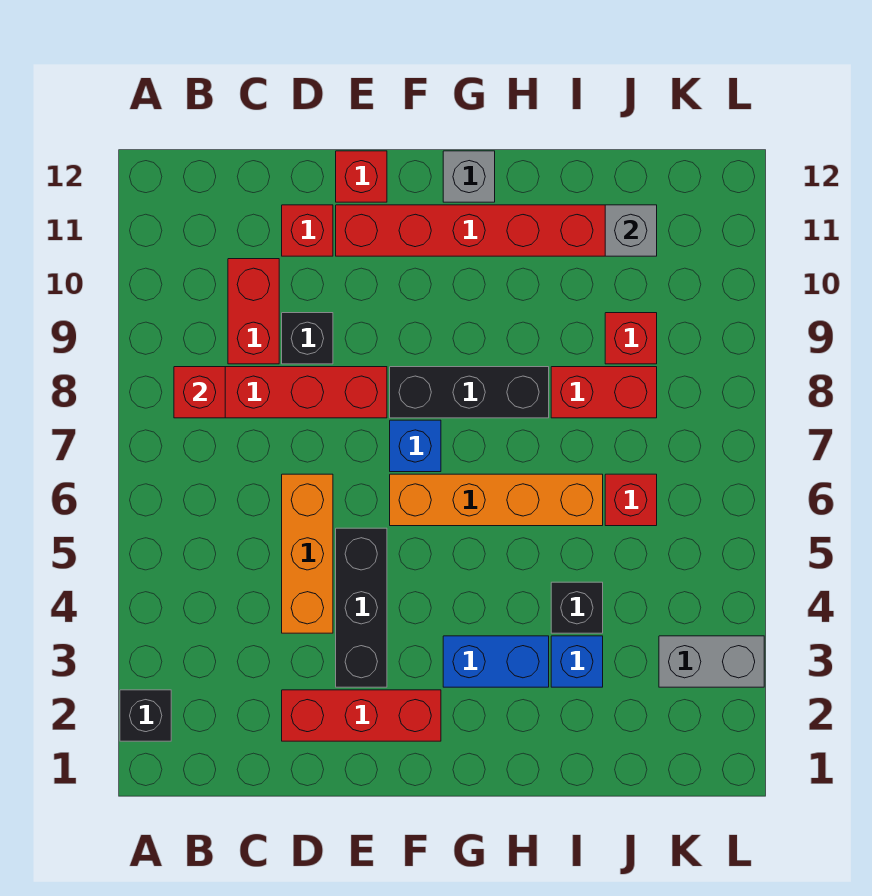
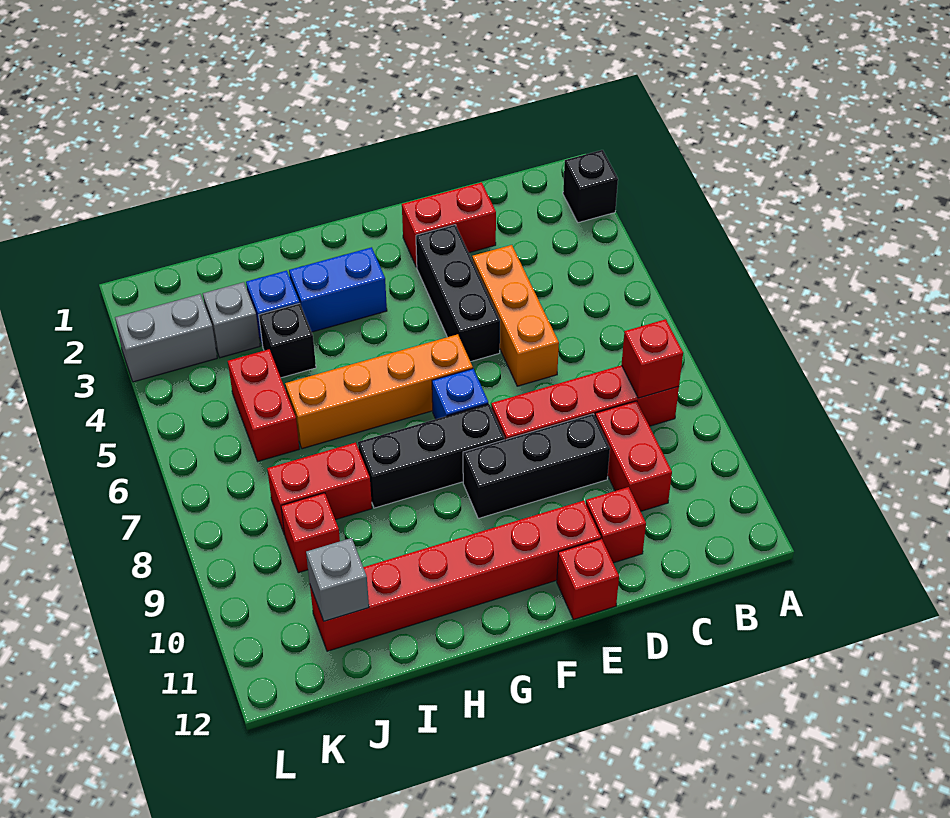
red brick D2:F2 level 1 -> red brick D2:E2 level 1
black brick D9 level 1 -> black brick D9:F9 level 1
grey brick G12 level 1 -> grey brick J3 level 1
red brick J6 level 1 -> red brick J5:J6 level 1

